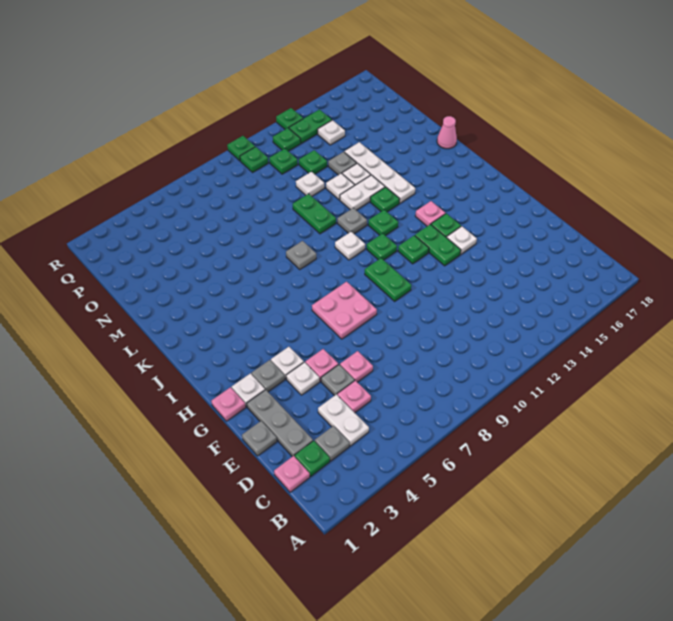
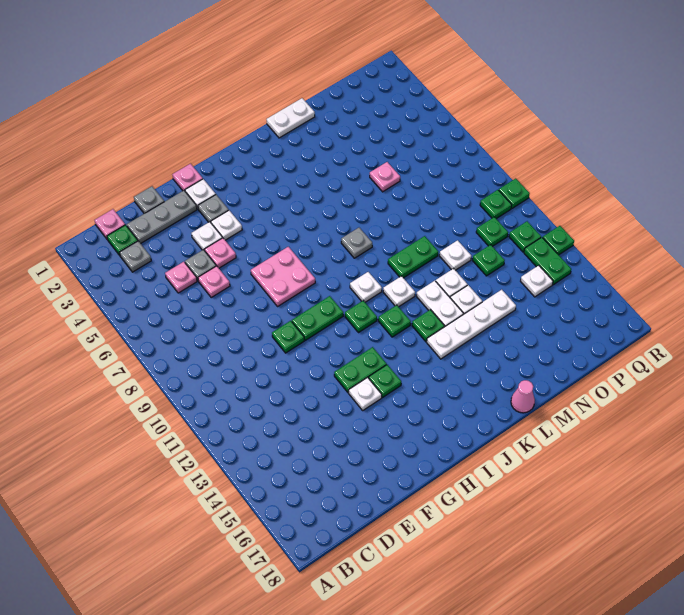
white plate C4:D4 level 1 -> white plate L1:M1 level 1
green plate H12 level 1 -> green plate F10 level 1
pink plate I14 level 1 -> pink plate N6 level 1
grey plate K11 level 1 -> white plate K11 level 1
grey plate N13 level 1 -> none

